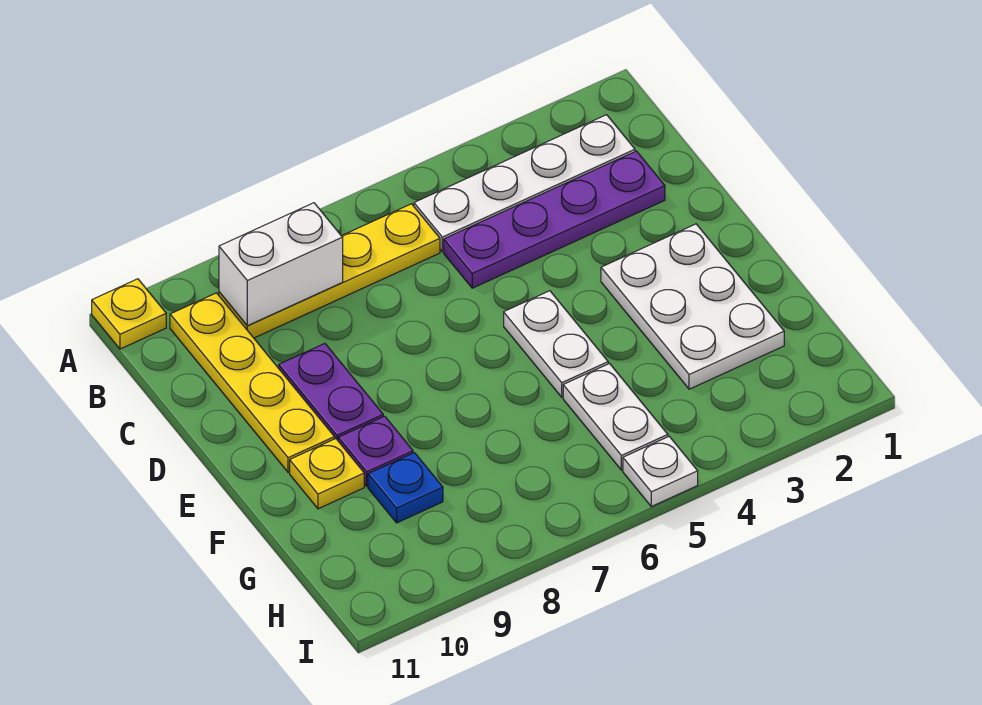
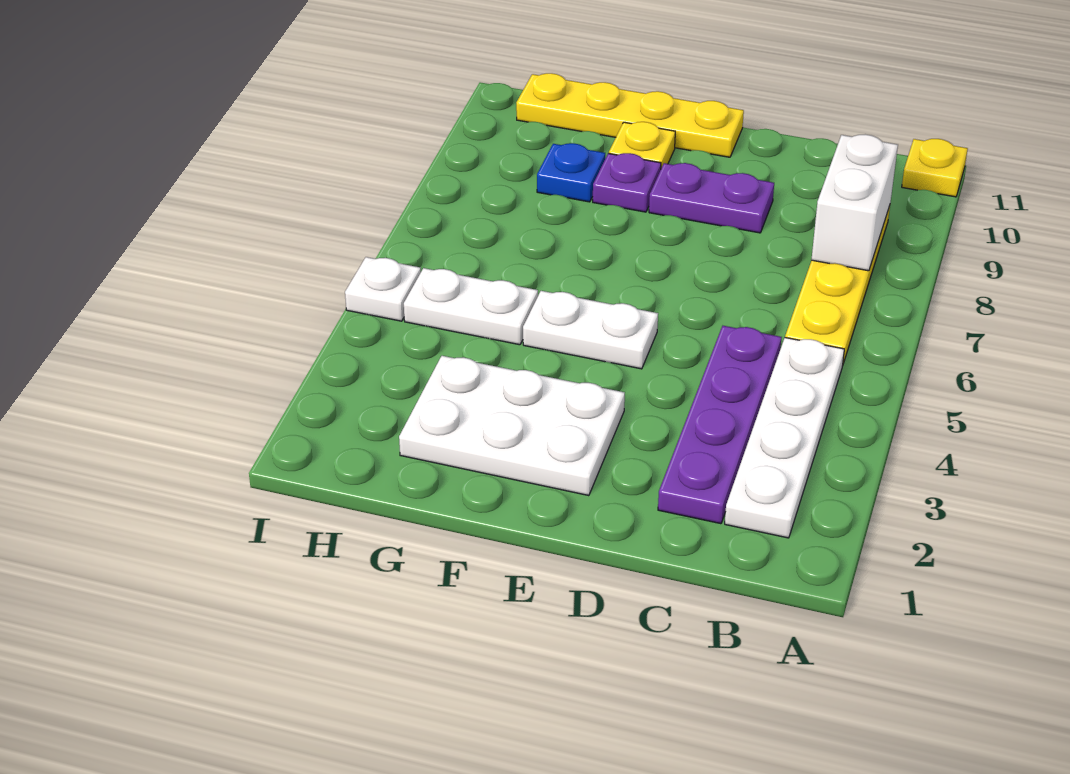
yellow plate B10:E10 level 1 -> yellow plate E11:H11 level 1

